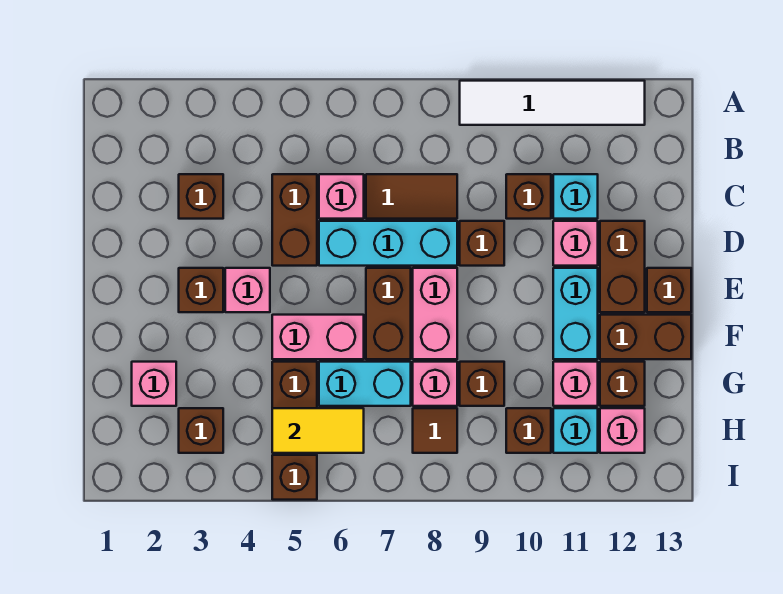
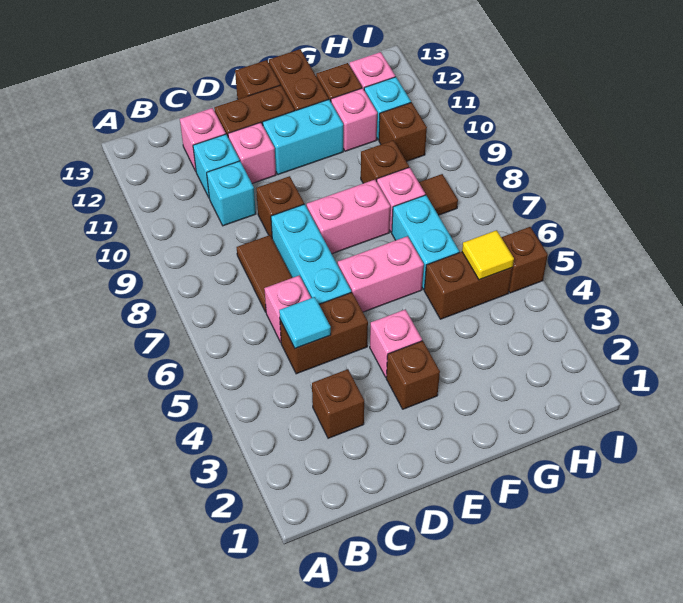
white tile A9:A12 level 1 -> none
none -> cyan tile C5 level 2
brown brick C10 level 1 -> cyan brick C10 level 1
brown brick E7:F7 level 1 -> none
pink brick F5:F6 level 1 -> pink brick E6:F6 level 1
pink brick G2 level 1 -> pink brick C12 level 1
brown brick H3 level 1 -> none
yellow tile H5:H6 level 2 -> yellow tile H5 level 2

